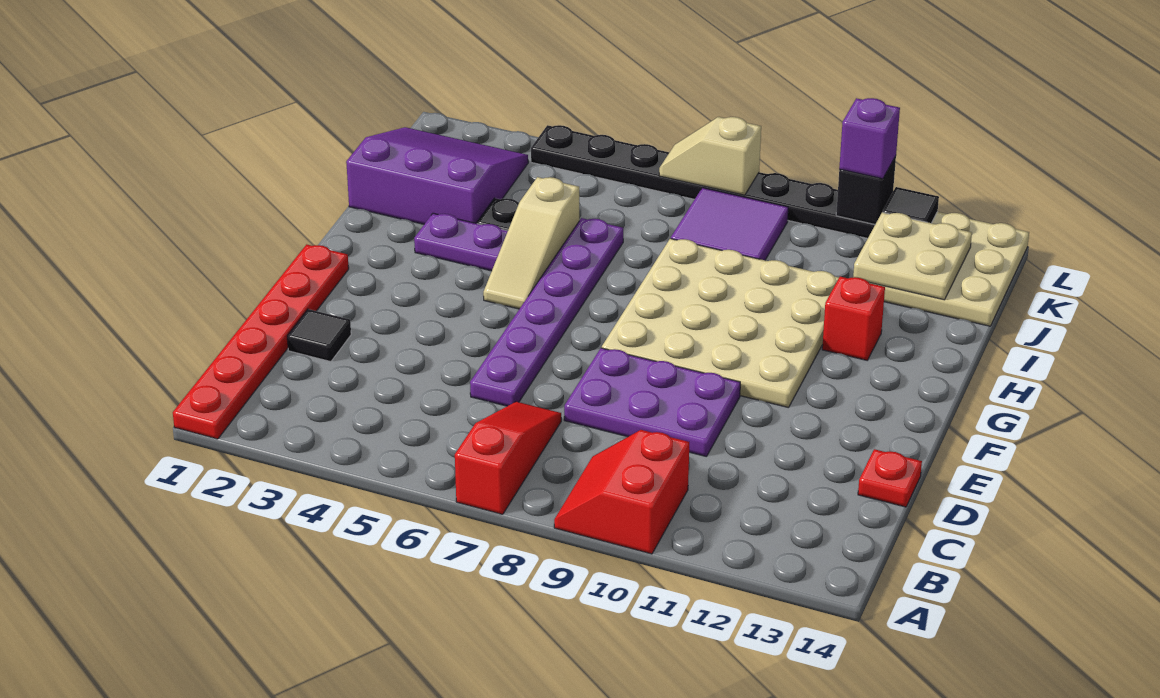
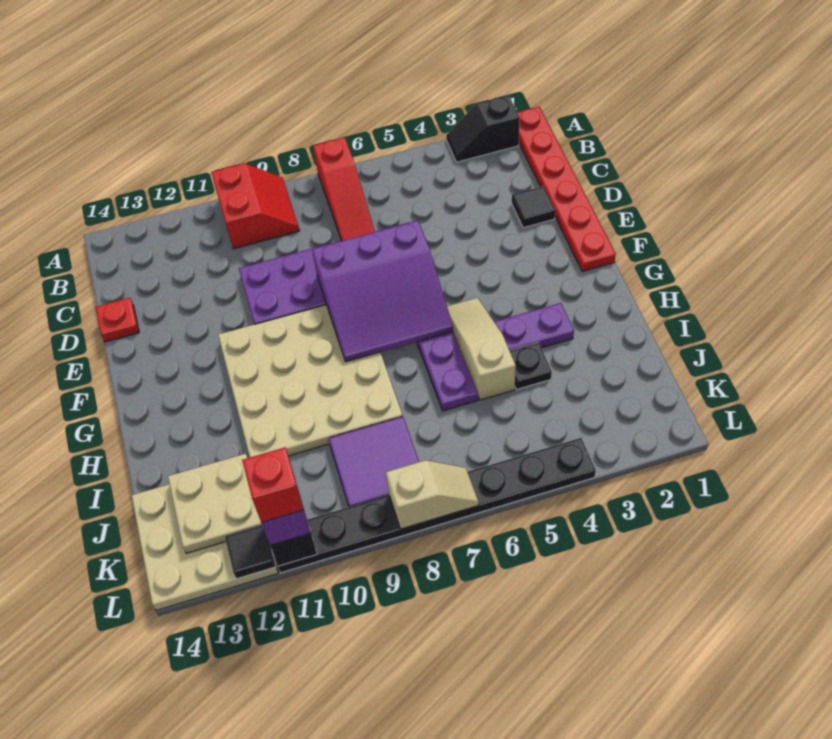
none -> black slope A2:A3 level 1 top 2
red brick H12 level 1 -> red brick L11 level 4
purple slope I1:K3 level 1 top I -> purple slope E6:G8 level 2 top E

